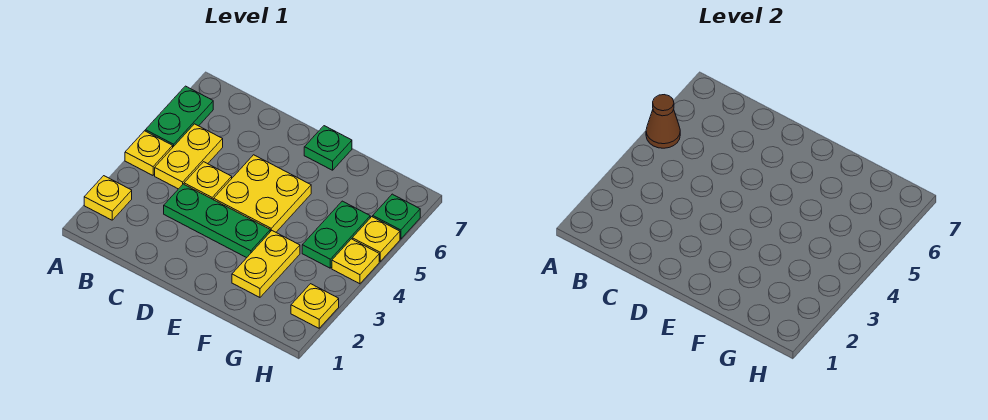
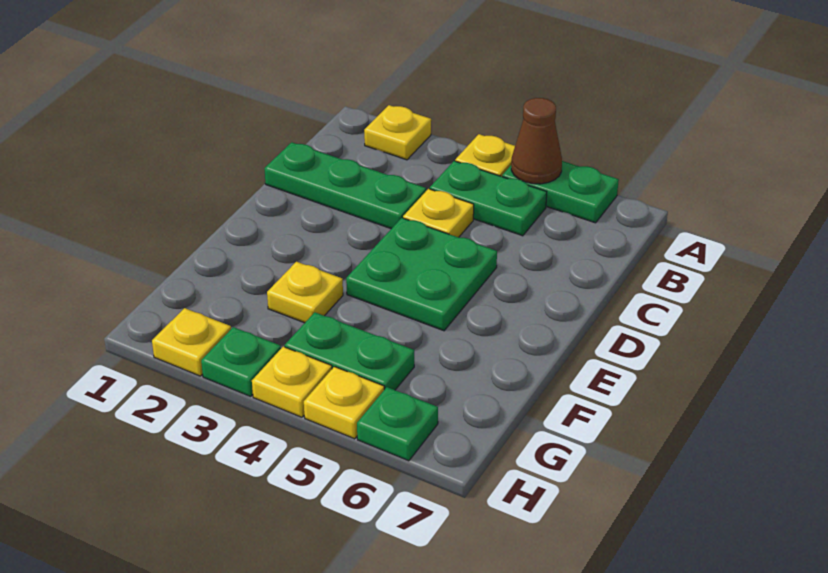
yellow plate B4:B5 level 1 -> green plate B4:B5 level 1
green plate C3:E3 level 1 -> green plate C1:C3 level 1
yellow plate D4:E5 level 1 -> green plate D4:E5 level 1
green plate E7 level 1 -> green plate H3 level 1
yellow plate F2:F3 level 1 -> yellow plate F3 level 1

